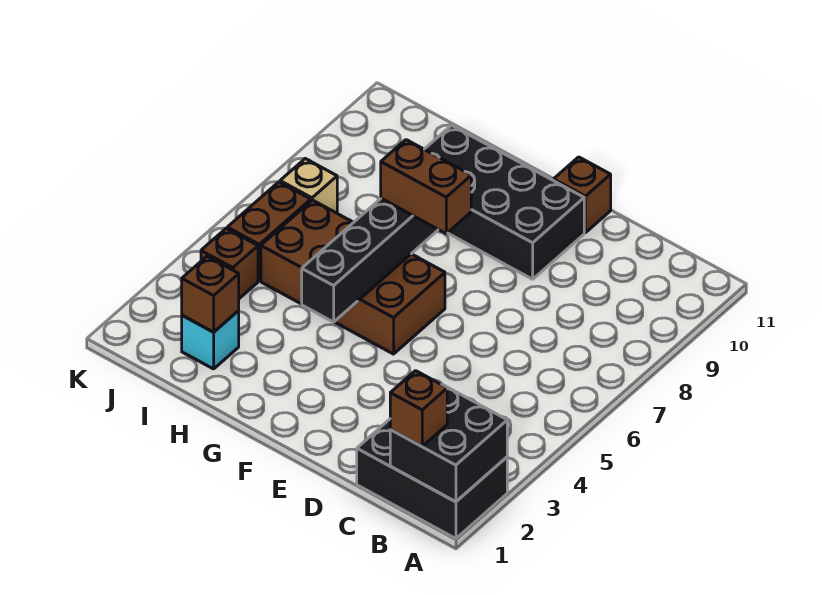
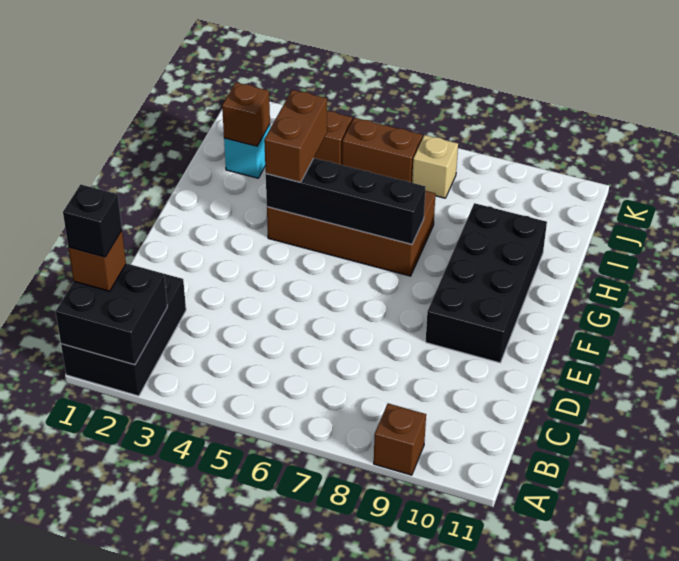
none -> black brick B1 level 4
brown brick E11 level 1 -> brown brick A9 level 1
brown brick F5:I6 level 1 -> brown brick G4:H7 level 1
brown brick F7:G7 level 3 -> brown brick G4:H4 level 3

